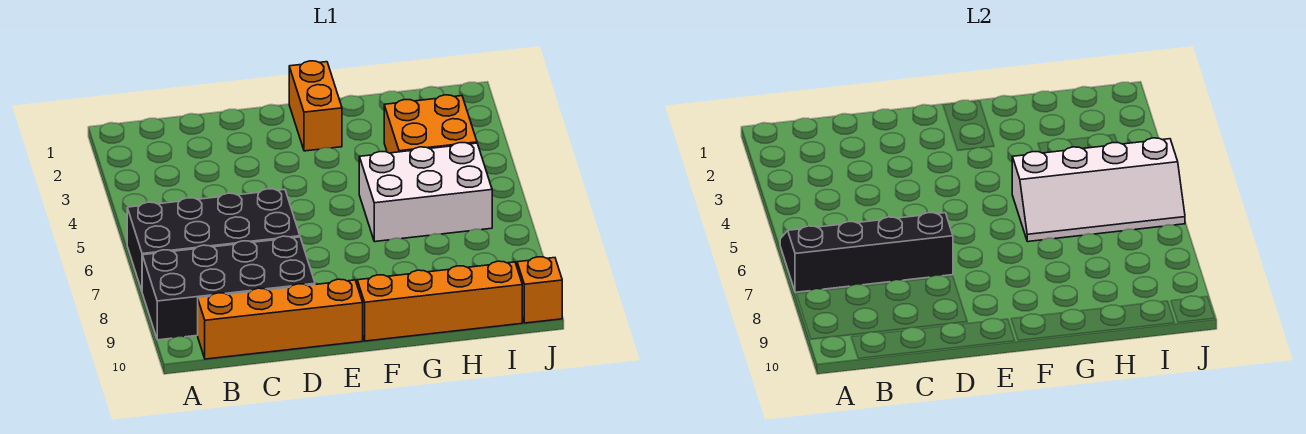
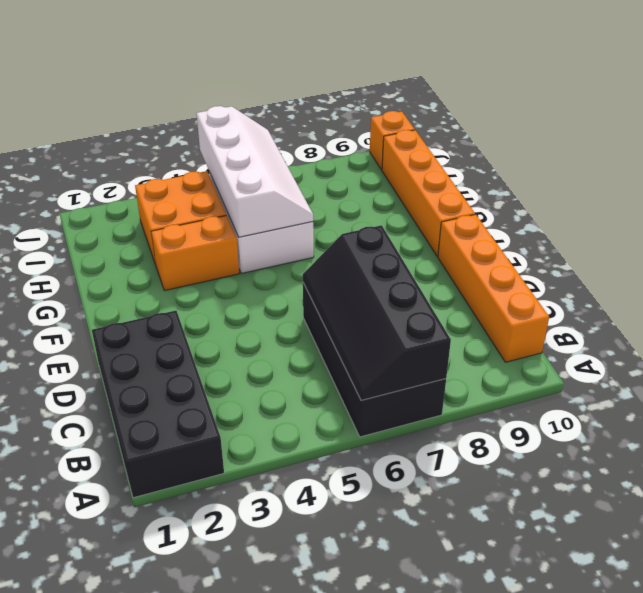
black brick A8:D9 level 1 -> black brick A1:D2 level 1
orange brick F1:F2 level 1 -> orange brick G3:G4 level 1

